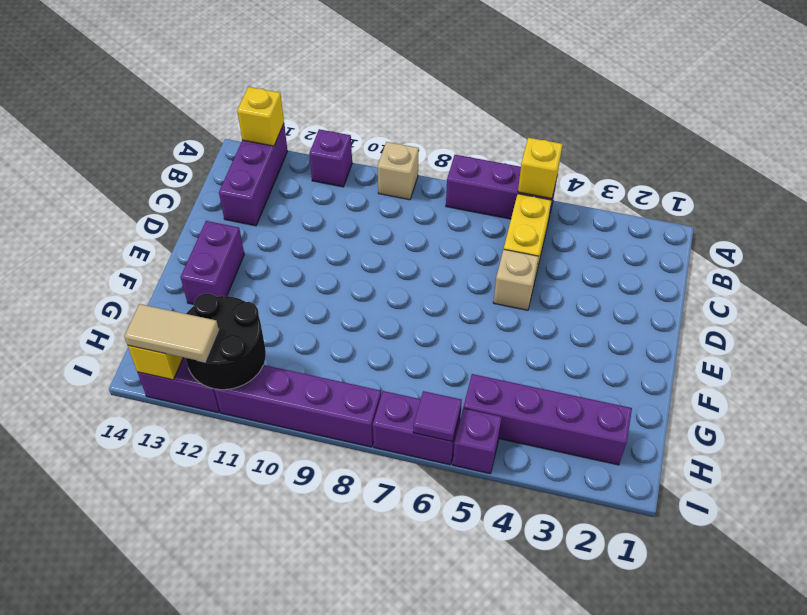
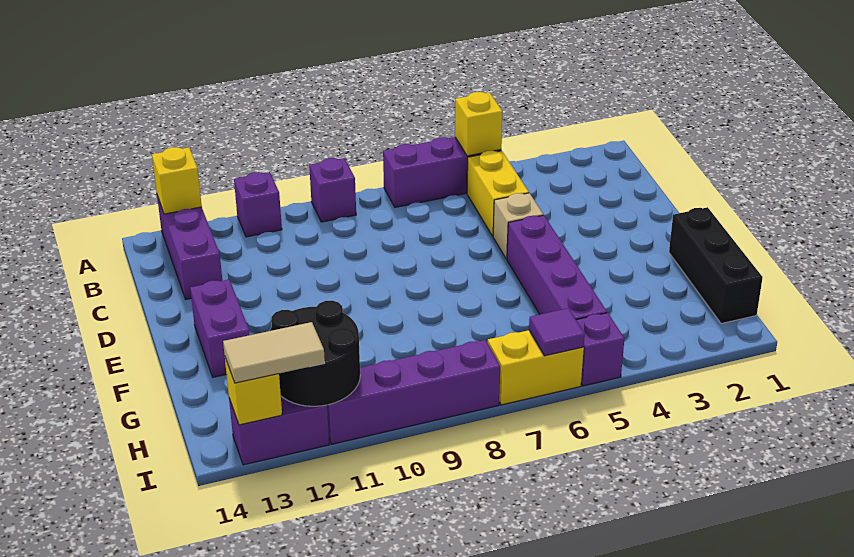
tan brick A9 level 1 -> purple brick A9 level 1
none -> black brick F1:H1 level 1
purple brick H2:H5 level 1 -> purple brick E5:H5 level 1
purple brick I6:I7 level 1 -> yellow brick I6:I7 level 1

